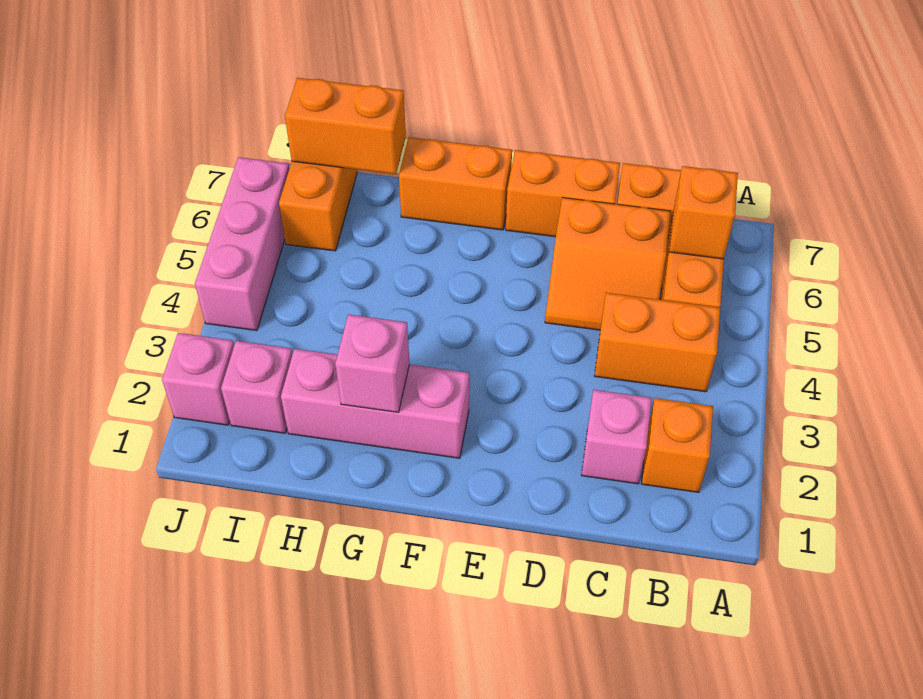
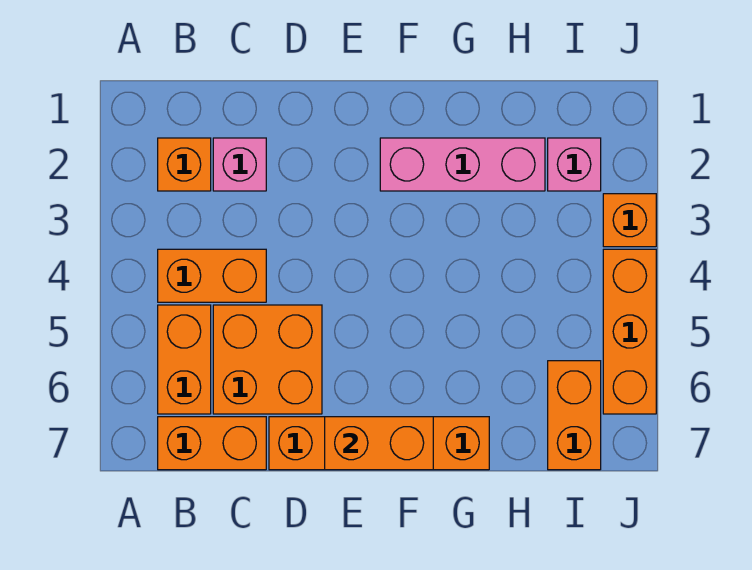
orange brick B6 level 2 -> orange brick J3 level 1
orange slope C5:D6 level 1 top 6 -> orange brick C5:D6 level 1
pink brick G2 level 2 -> none
orange brick H7:I7 level 2 -> orange brick E7:F7 level 2
pink brick J2 level 1 -> none
pink brick J4:J6 level 1 -> orange brick J4:J6 level 1

